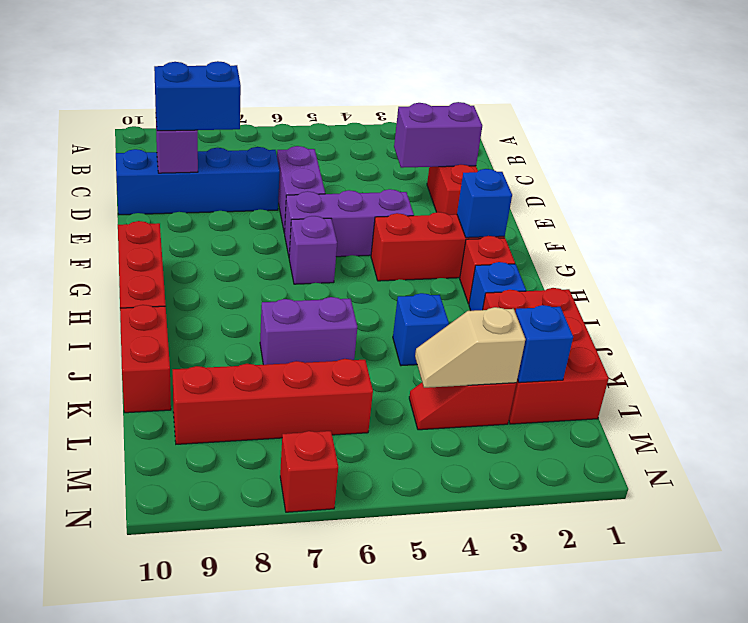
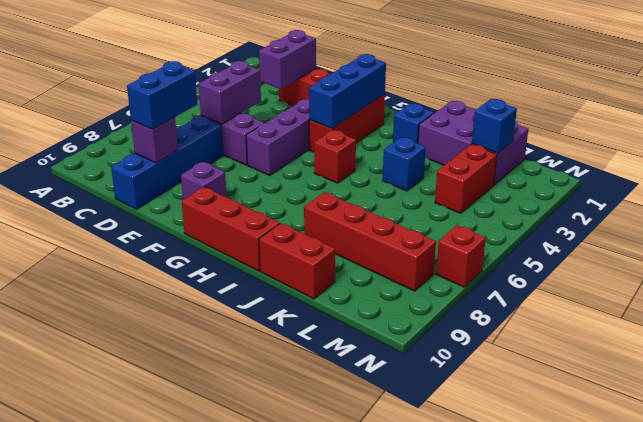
blue brick G2 level 2 -> blue brick G2:G4 level 2
purple brick G6 level 1 -> purple brick F9 level 1
red brick H2 level 1 -> red brick H5 level 1
red brick J1:L2 level 1 -> purple brick J1:L2 level 1
purple brick J6:J7 level 1 -> purple brick D5:D6 level 2
red slope L3:L4 level 1 top 3 -> red brick L3:L4 level 1
tan slope L3:L4 level 2 top 3 -> none
red brick L6:L9 level 1 -> red brick J8:M8 level 1

